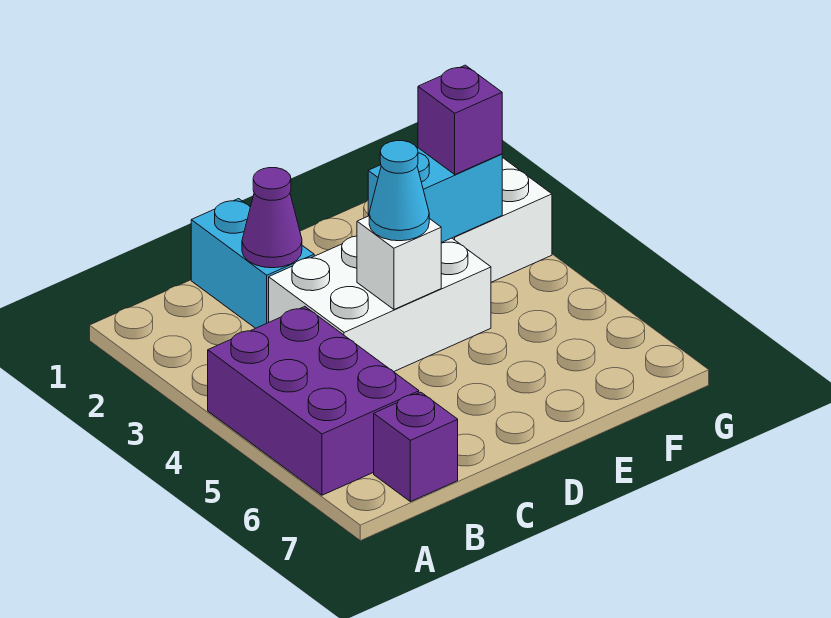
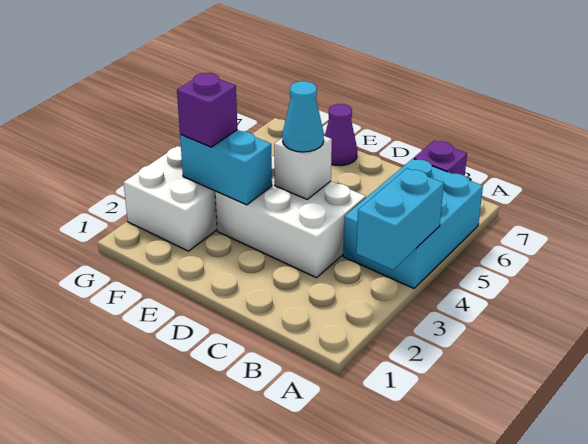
purple brick A4:B6 level 1 -> cyan brick A4:B6 level 1
cyan brick C1:C2 level 1 -> cyan brick A3:A4 level 2
purple cone C2 level 2 -> purple cone E7 level 1

